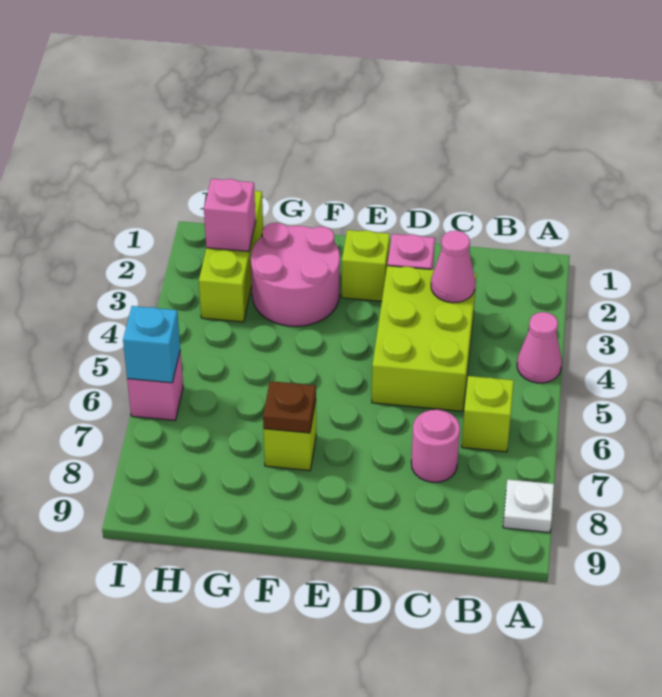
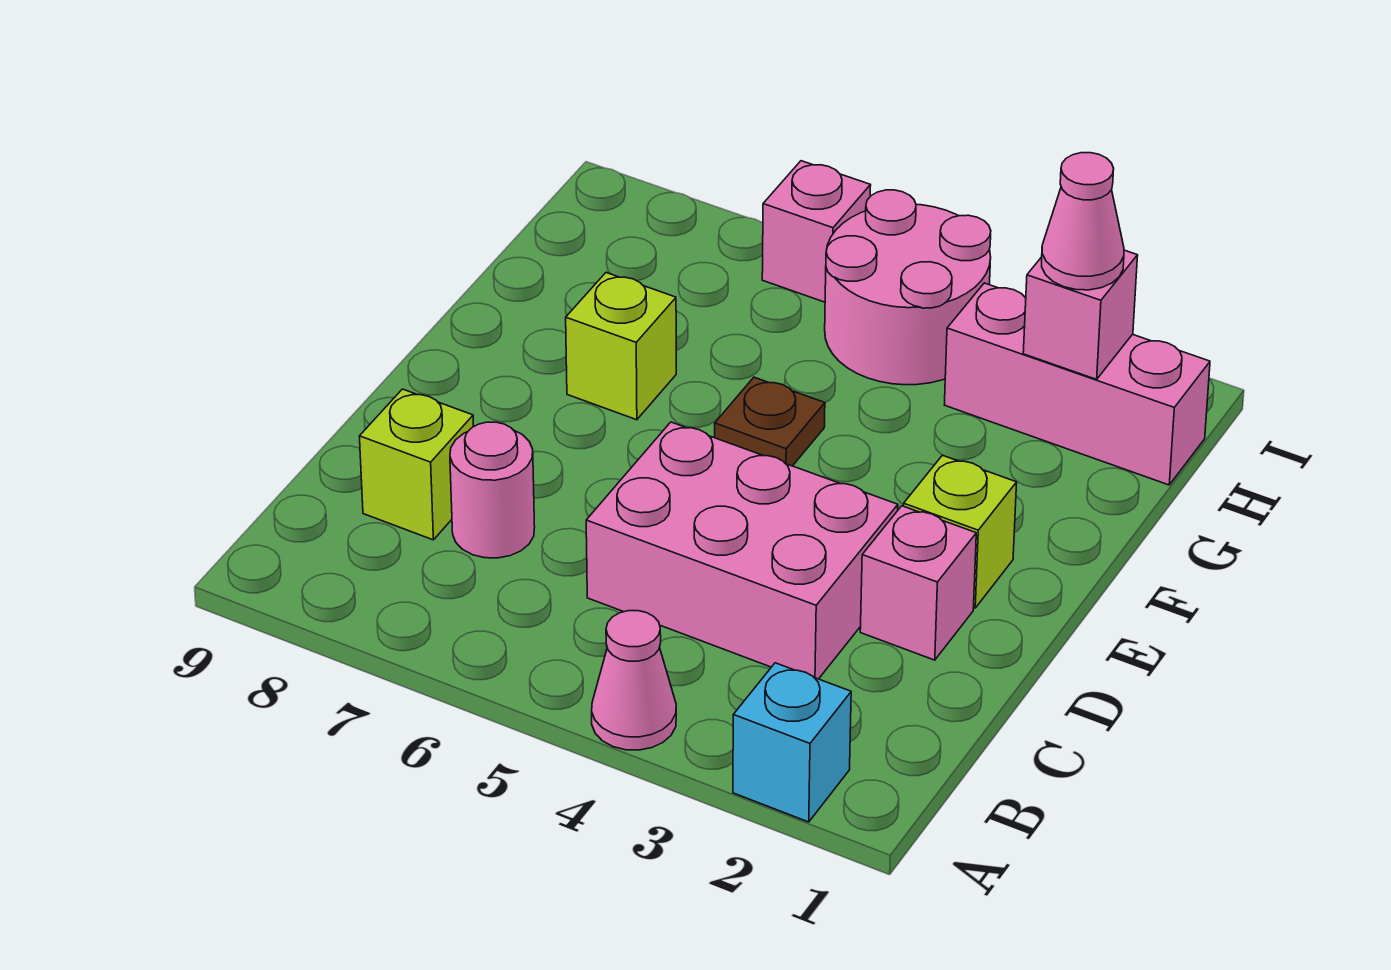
white plate A8 level 1 -> none
lime brick B6 level 1 -> lime brick C8 level 1
lime brick C3:D5 level 1 -> pink brick C3:D5 level 1
pink cone C3 level 2 -> pink cone H2 level 3
pink round brick F2:G3 level 1 -> pink round brick H4:I5 level 1
brown plate F7 level 2 -> brown plate F5 level 1
lime brick H1:H3 level 1 -> pink brick H1:H3 level 1
cyan brick I6 level 2 -> cyan brick A2 level 1

